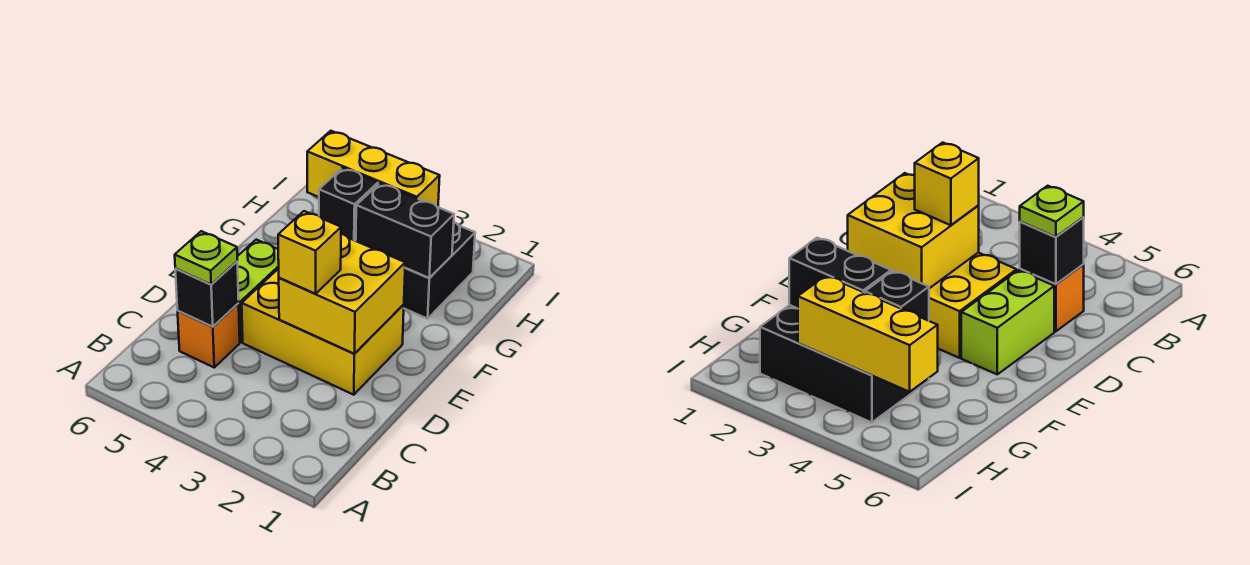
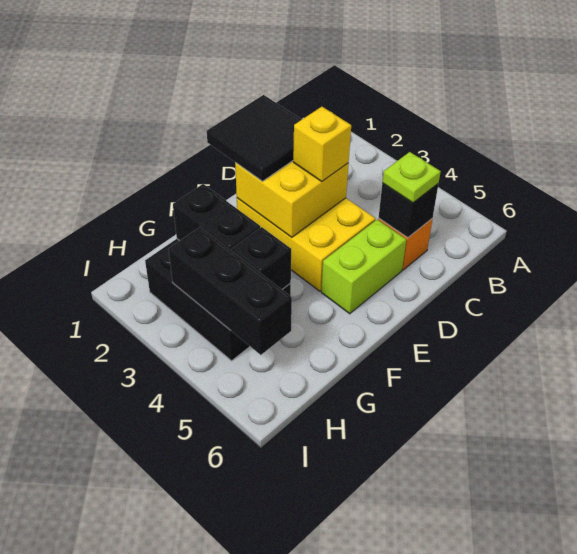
none -> black tile D1:E2 level 3
yellow brick H3:H5 level 2 -> black brick H3:H5 level 2

